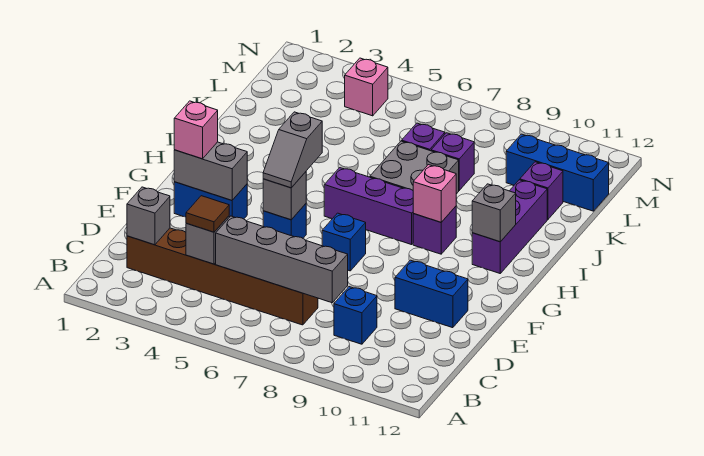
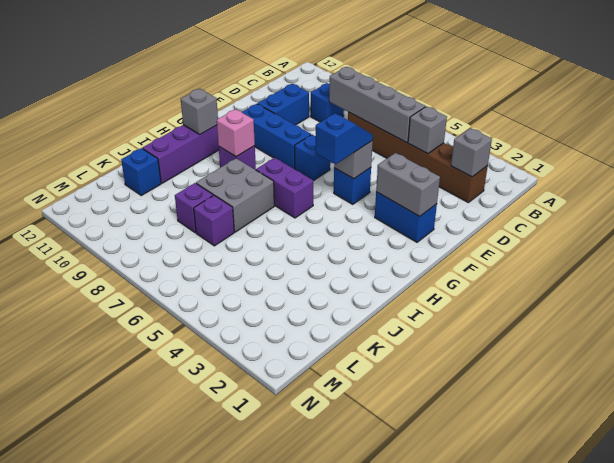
brown tile C4 level 3 -> none
blue brick E10:E11 level 1 -> blue brick D10:E10 level 1
pink brick F2 level 3 -> none
grey slope F5:G5 level 3 top G -> blue slope F5:G5 level 3 top G
purple brick H6:H8 level 1 -> purple brick H6:H7 level 1
purple brick K11 level 1 -> blue brick K11 level 1
blue brick L10:L12 level 1 -> blue brick F8:F10 level 1
pink brick M4 level 1 -> none

